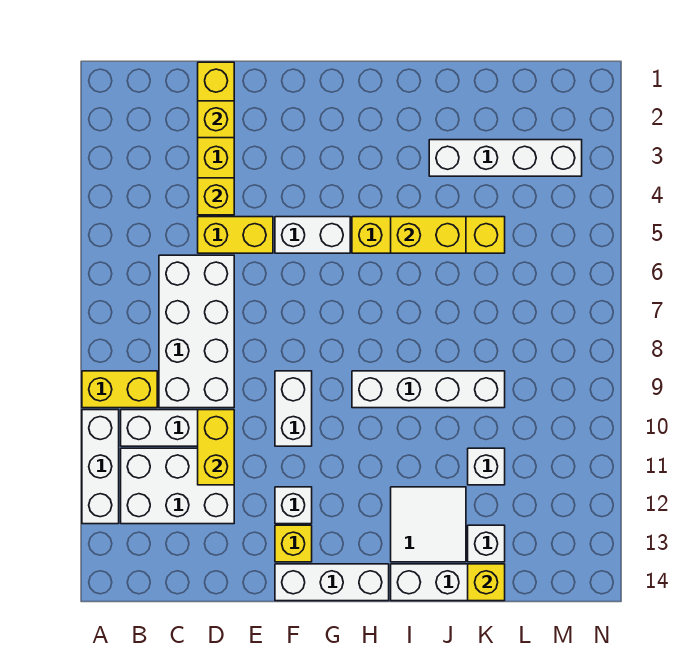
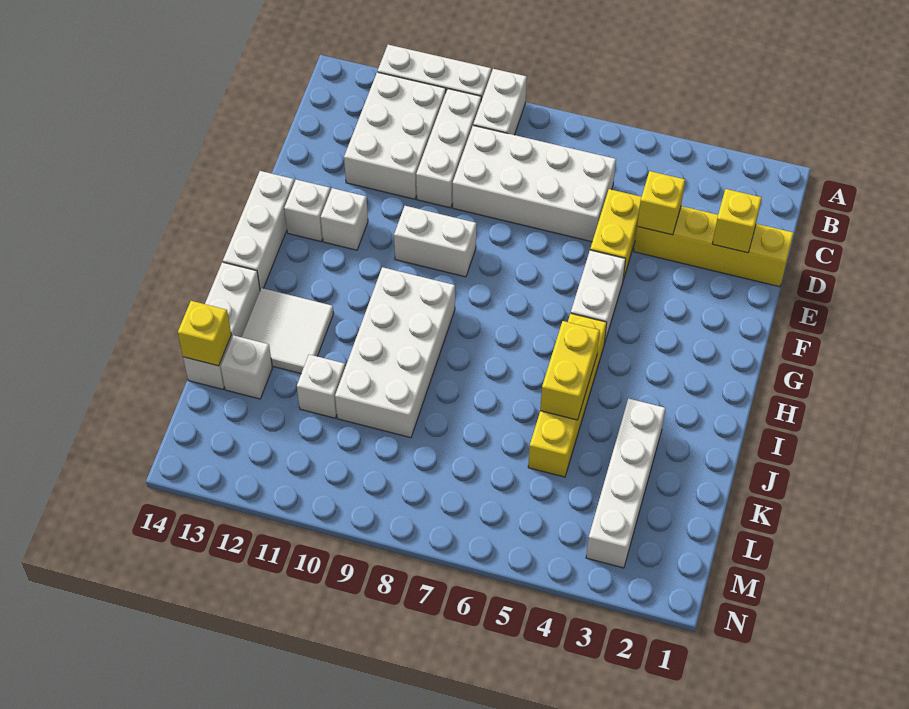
yellow brick A9:B9 level 1 -> white brick A9:B9 level 1
yellow brick D10:D11 level 2 -> none
yellow brick F13 level 1 -> white brick F13 level 1
white brick H9:K9 level 1 -> white brick H9:K10 level 1

